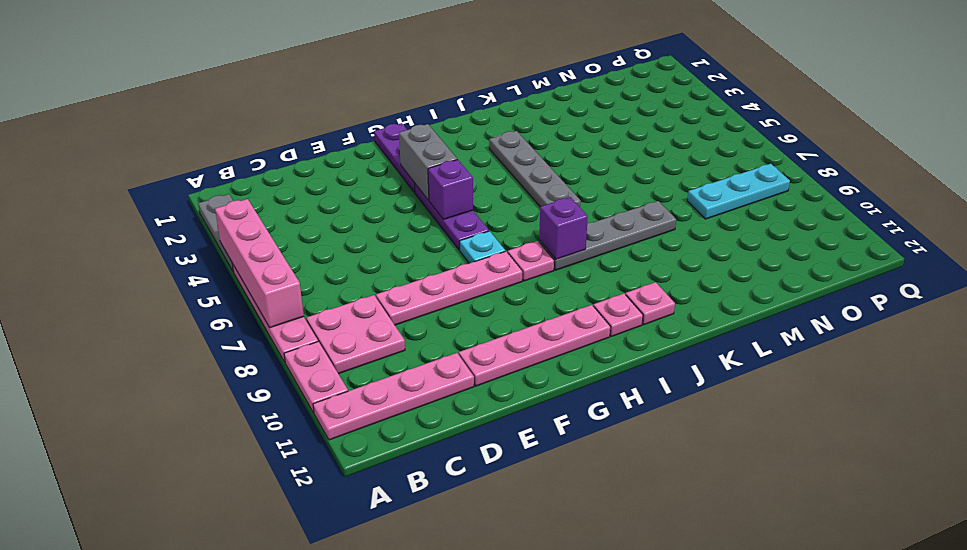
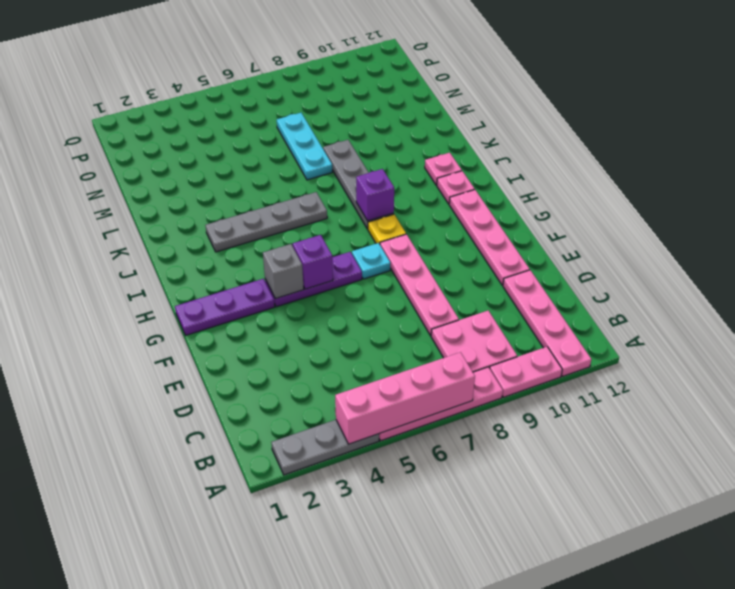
grey brick G3:G4 level 2 -> grey brick G4 level 2
pink plate H8 level 1 -> yellow plate H8 level 1
cyan plate N8:P8 level 1 -> cyan plate L7:N7 level 1

